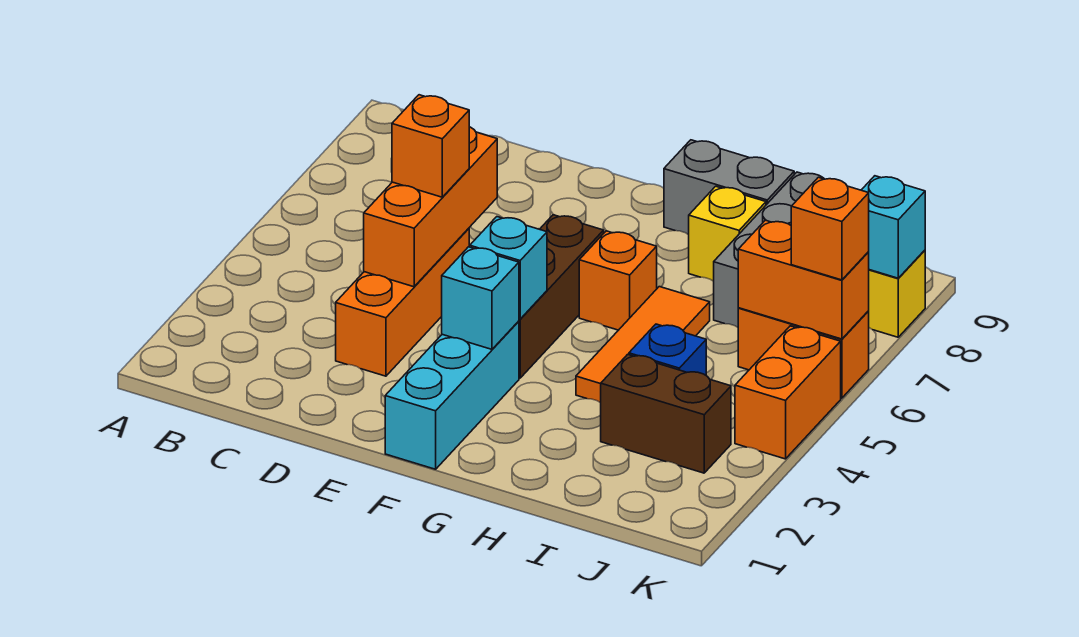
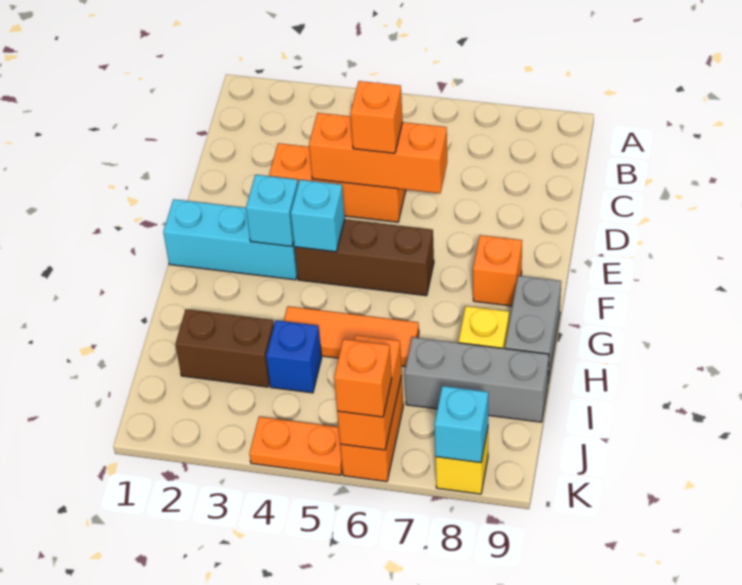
orange brick G6 level 1 -> orange brick F8 level 1
brown brick I3:J3 level 1 -> brown brick I2:I3 level 1
orange brick K4:K5 level 1 -> orange plate K4:K5 level 1

